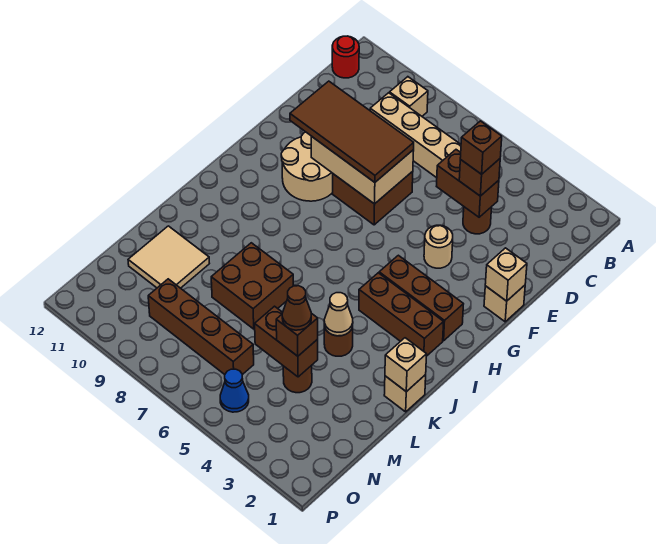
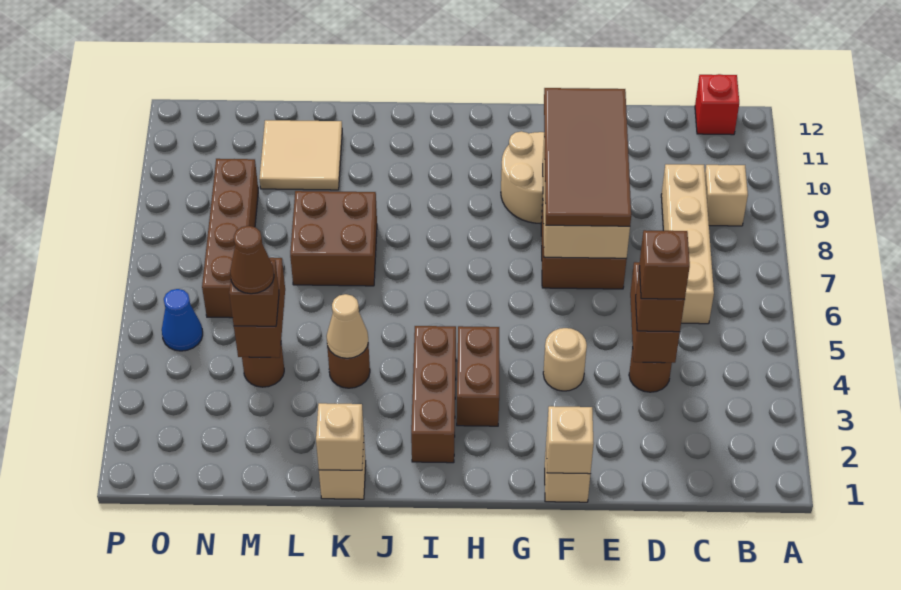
red round brick B12 level 1 -> red brick B12 level 1
brown brick H2:H4 level 1 -> brown brick H3:H4 level 1

